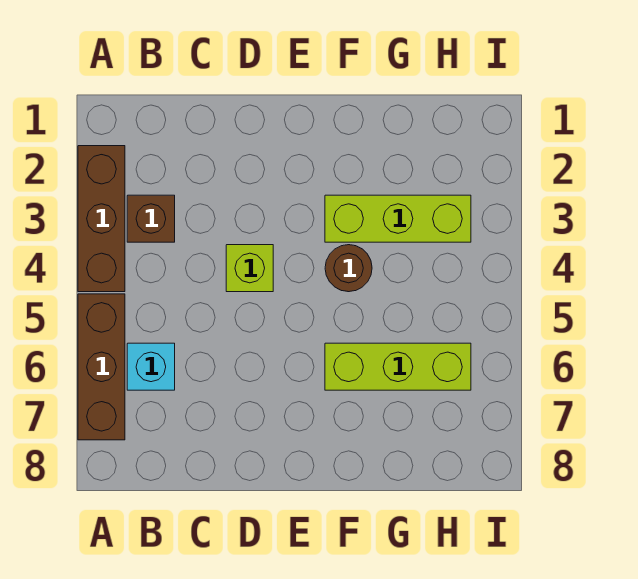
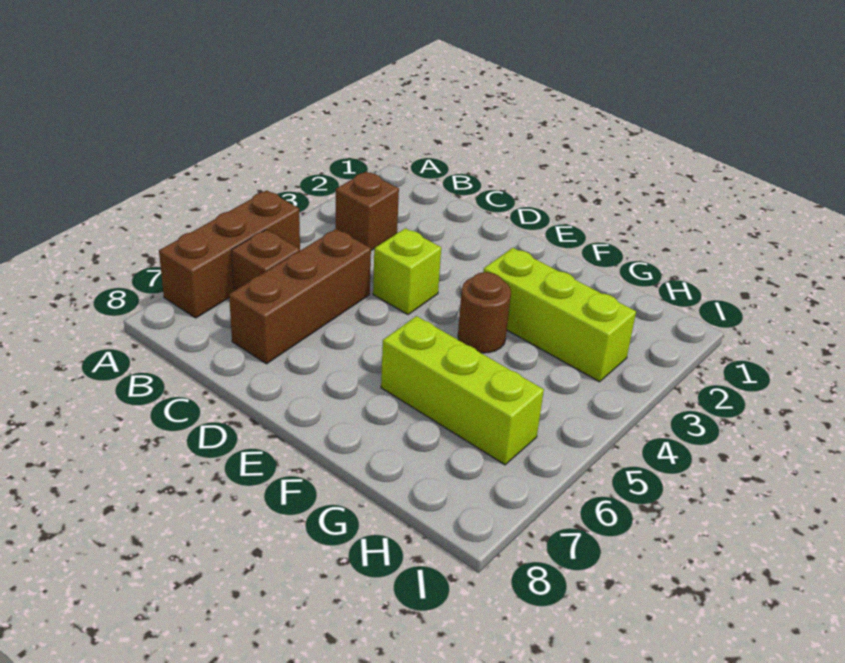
brown brick A2:A4 level 1 -> brown brick C5:C7 level 1
cyan brick B6 level 1 -> brown brick B6 level 1

